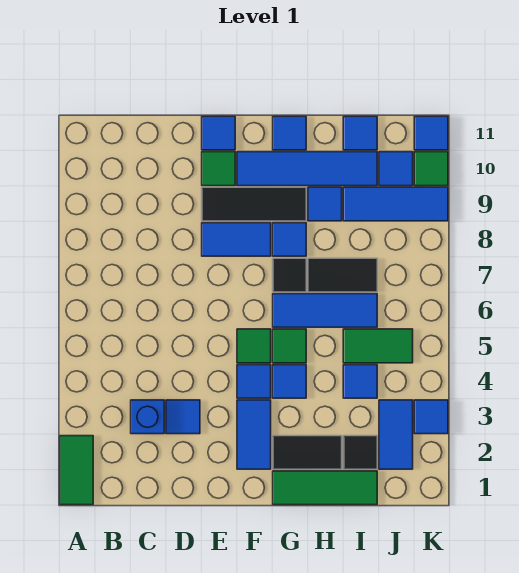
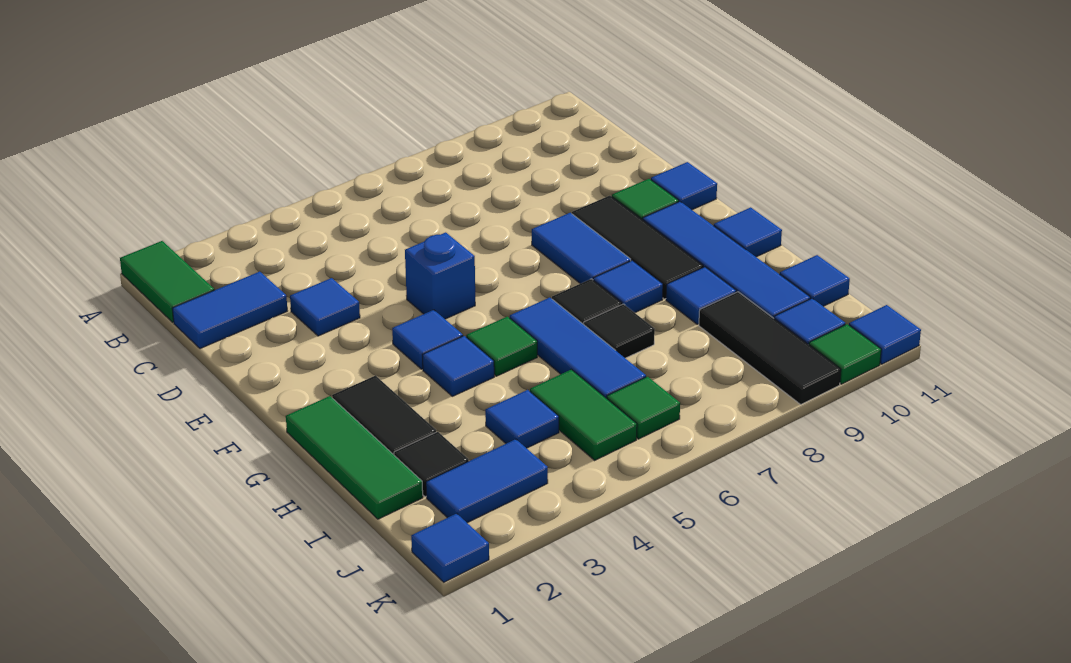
green tile A1:A2 level 1 -> green tile A1:B1 level 1
blue brick C3 level 1 -> blue brick E5 level 1
blue tile F2:F3 level 1 -> blue tile C1:C2 level 1
green tile F5 level 1 -> green tile J6 level 1
black tile H7:I7 level 1 -> black tile H7 level 1
blue tile I9:K9 level 1 -> black tile I9:K9 level 1
blue tile K3 level 1 -> blue tile K1 level 1

